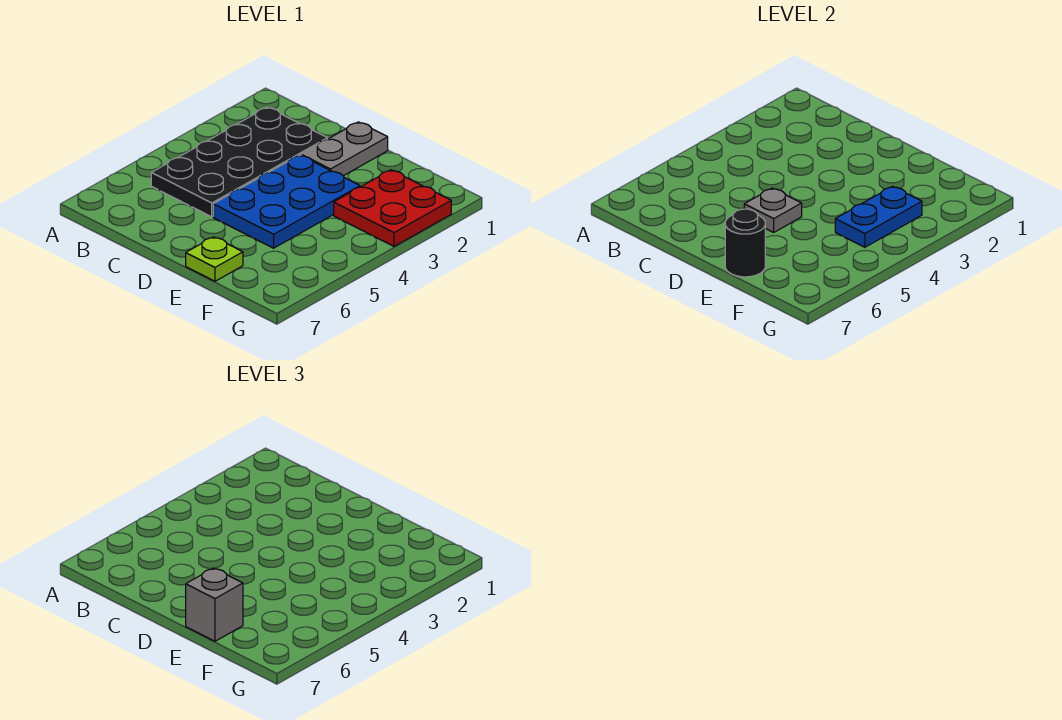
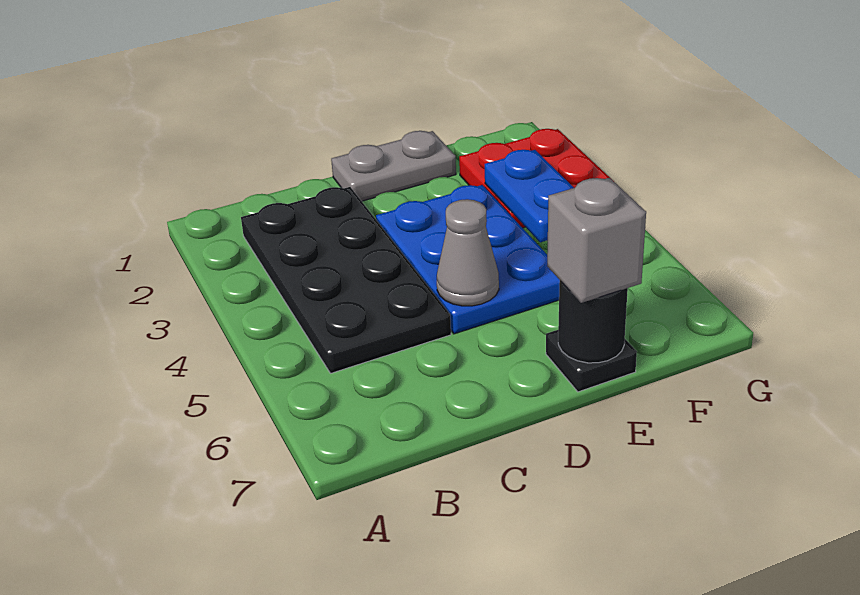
grey plate D1:D2 level 1 -> grey plate D1:E1 level 1
grey plate D5 level 2 -> grey cone D5 level 2
lime plate E7 level 1 -> black plate E7 level 1

